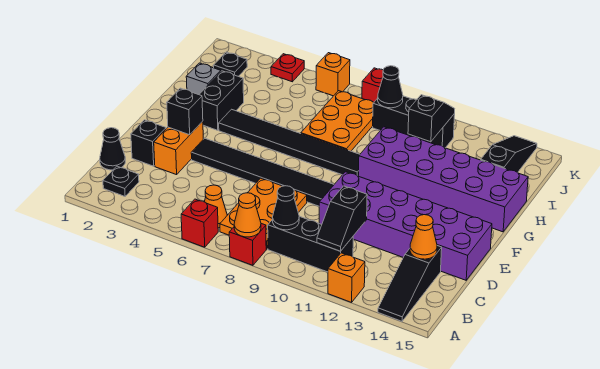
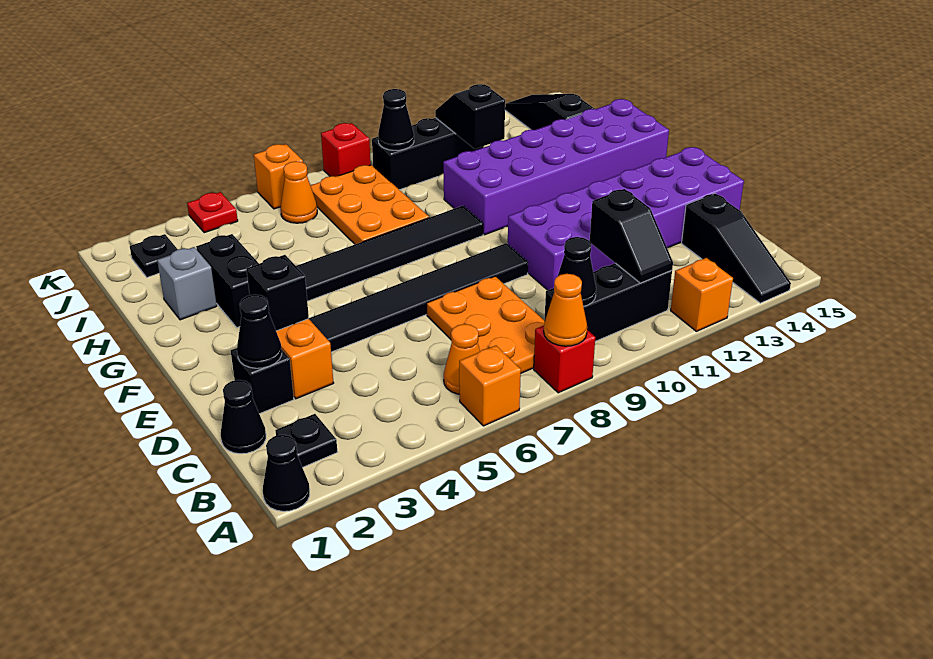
none -> black cone A1 level 1
red brick A6 level 1 -> orange brick A6 level 1
orange cone C14 level 2 -> orange cone J6 level 1
none -> black cone D2 level 2

